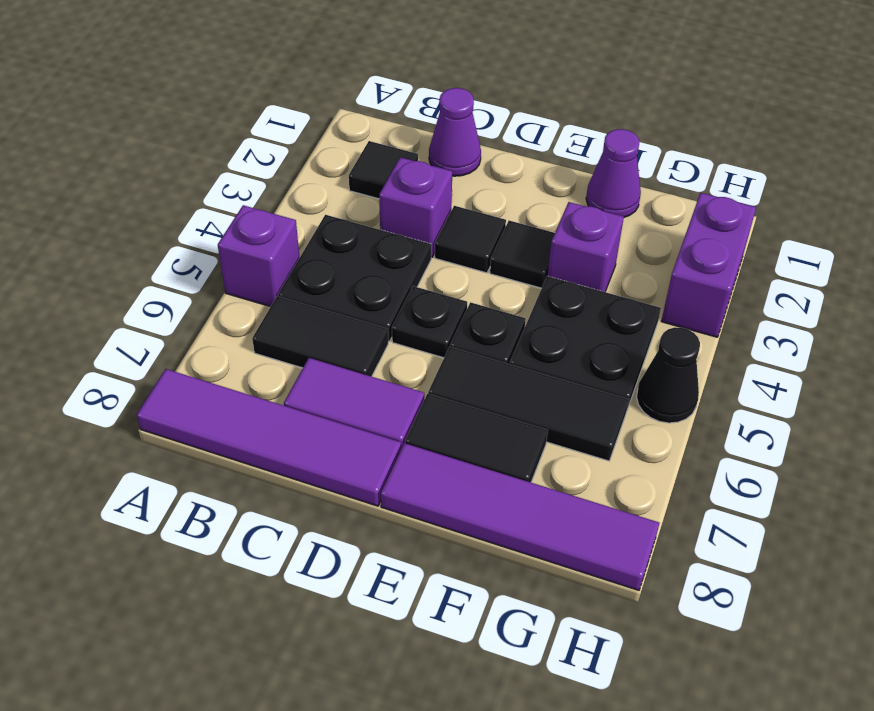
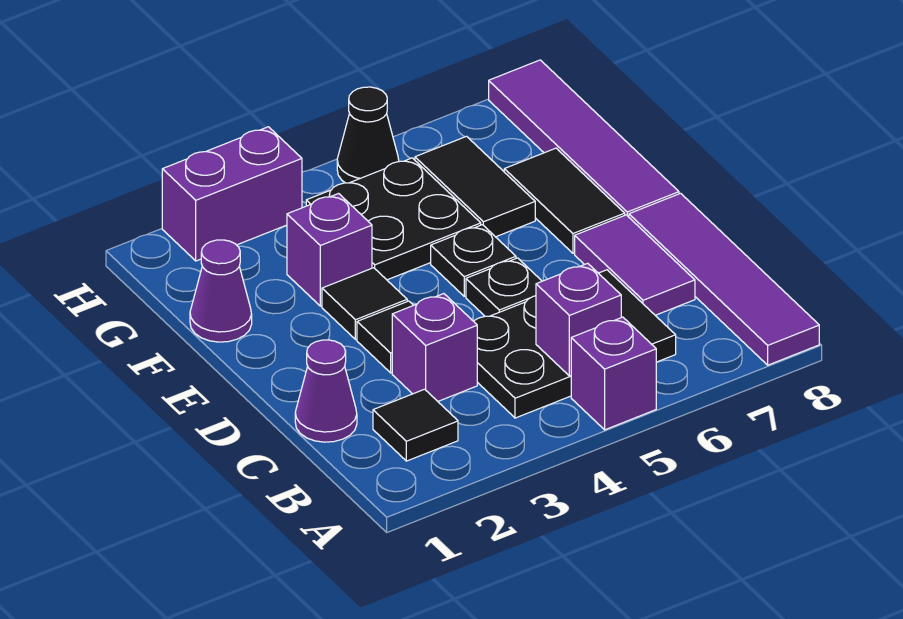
none -> purple brick B5 level 2
black tile E6:G6 level 1 -> black tile F6:G6 level 1

